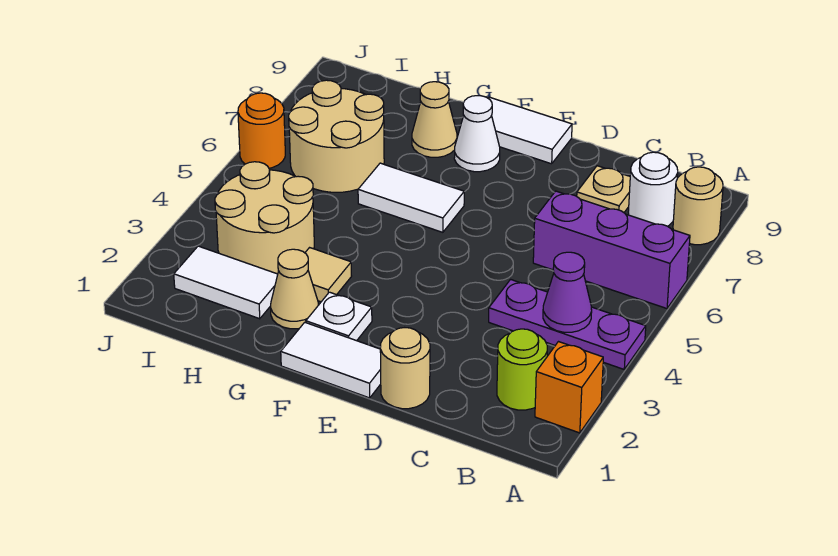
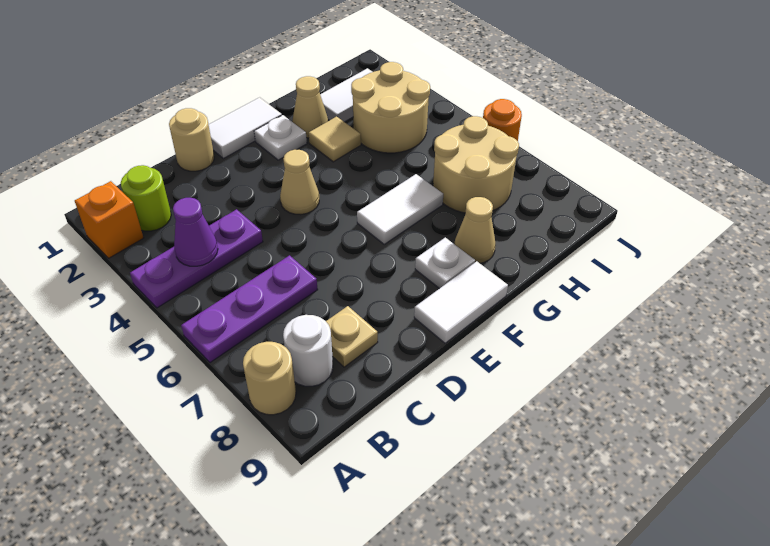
purple brick A6:C6 level 1 -> purple plate A6:C6 level 1
none -> tan cone E4 level 1
white cone F8 level 1 -> white plate F8 level 1

